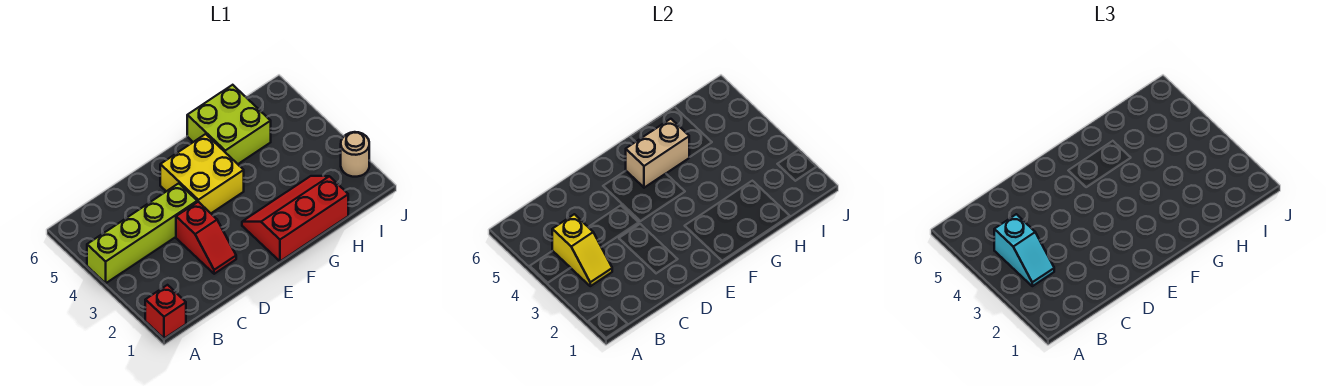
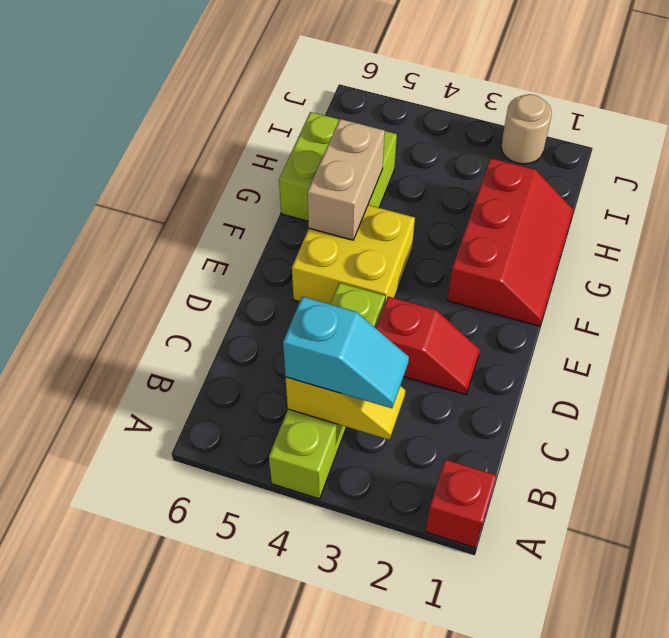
red slope F1:H2 level 1 top 1 -> red slope F1:H2 level 1 top 2

